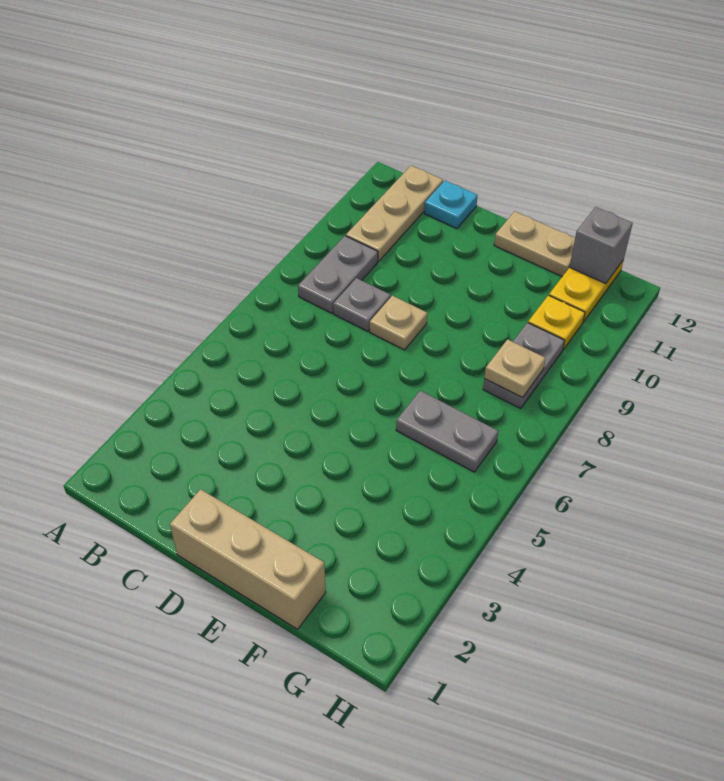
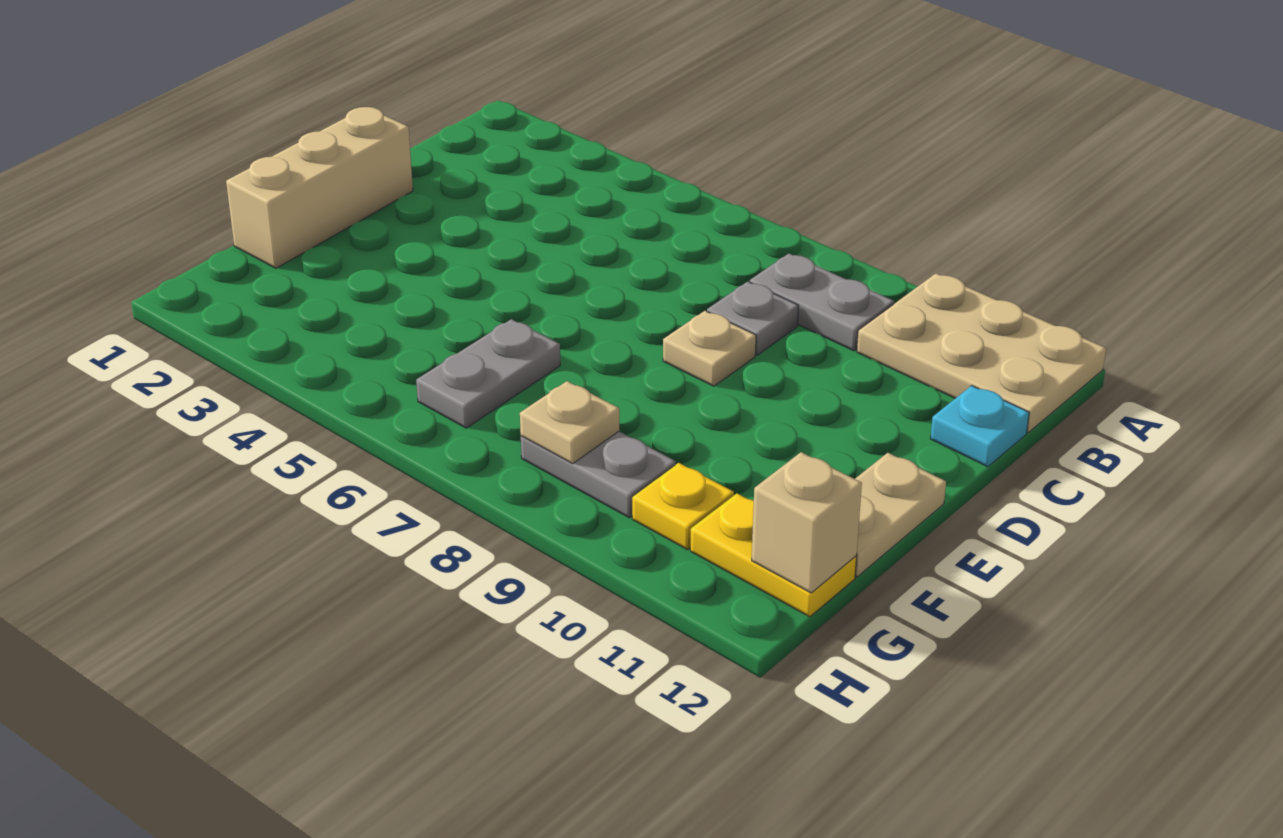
tan plate B10:B12 level 1 -> tan plate A10:B12 level 1
grey brick G12 level 2 -> tan brick G12 level 2

